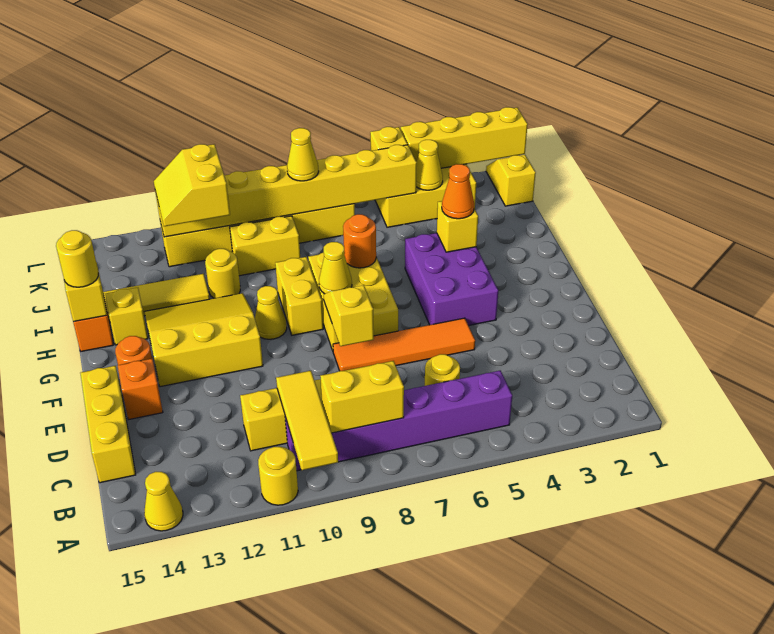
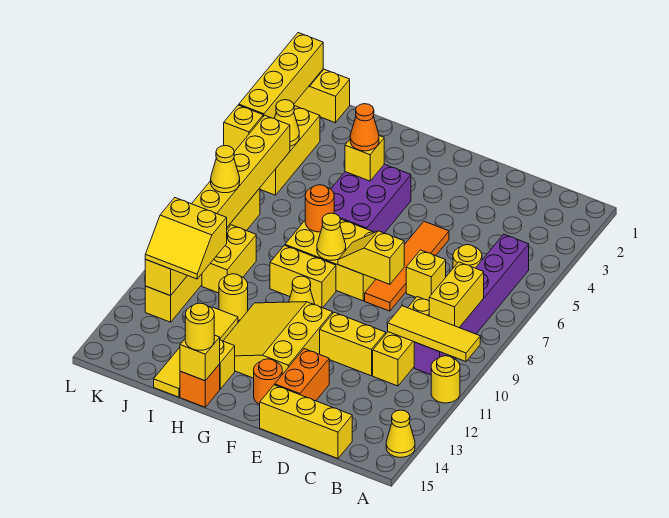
none -> yellow brick D7 level 1
none -> yellow brick D11:E11 level 1
orange brick E14 level 1 -> orange brick E13:E14 level 1
purple brick F4:H5 level 1 -> purple brick G4:H6 level 1

